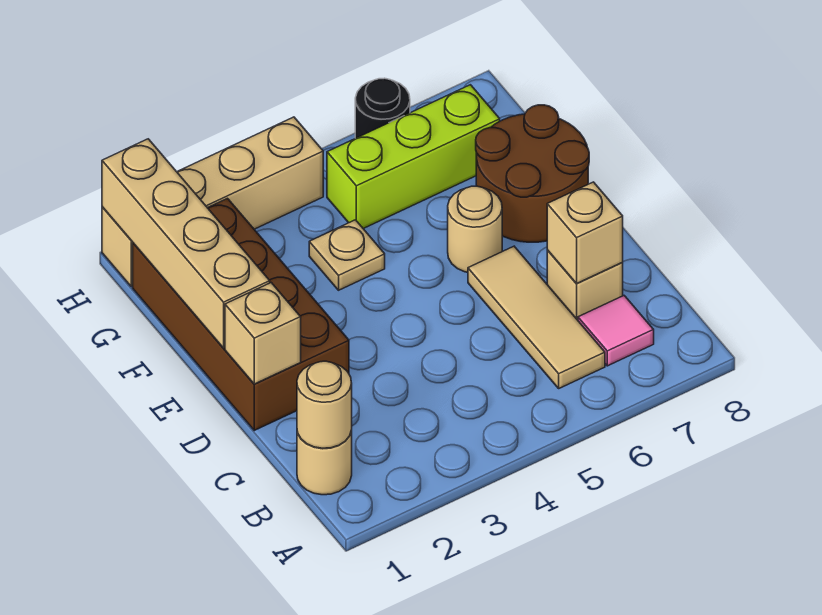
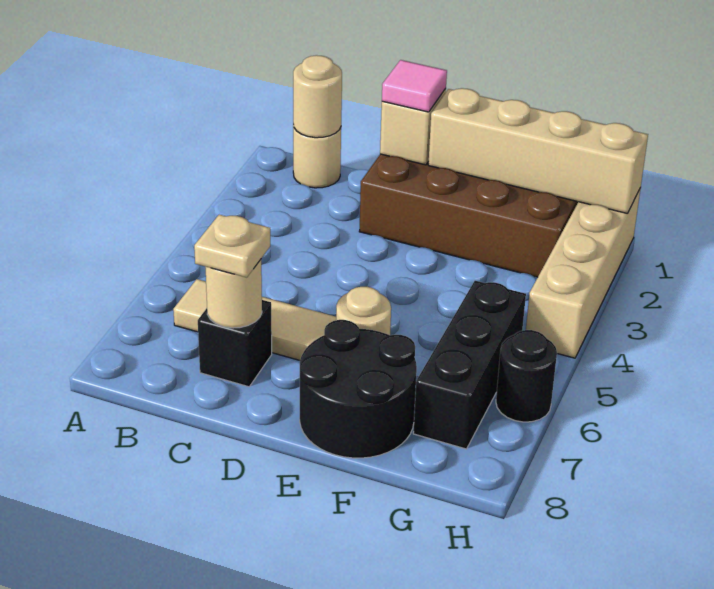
pink tile B7 level 1 -> pink tile D1 level 3
tan brick C7 level 1 -> black brick C7 level 1
tan brick C7 level 2 -> tan round brick C7 level 2
brown round brick E7:F8 level 1 -> black round brick E7:F8 level 1
tan plate F4 level 1 -> tan plate C7 level 3
lime brick G5:G7 level 1 -> black brick G5:G7 level 1

